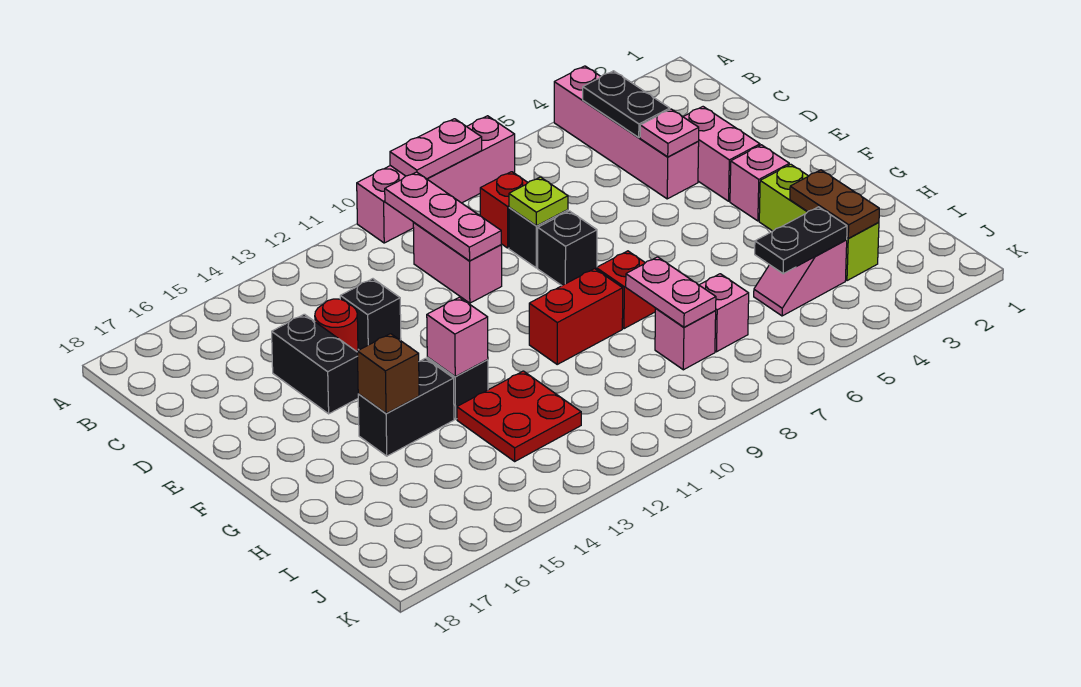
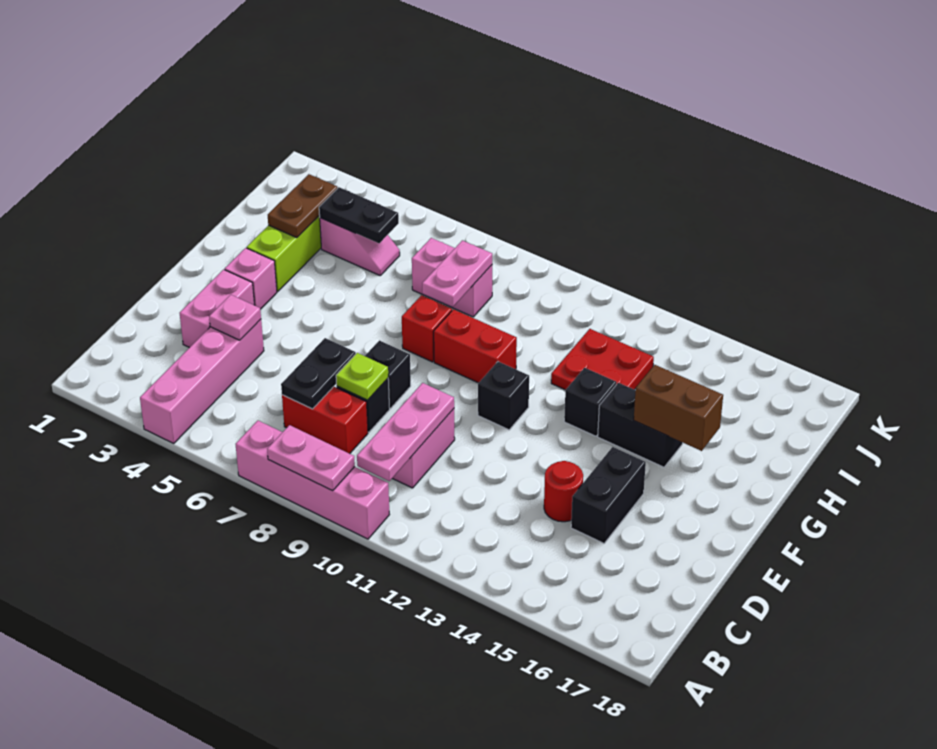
black plate B4:C4 level 2 -> black plate C7:D7 level 2
red brick C8 level 1 -> red brick C7:C8 level 1
black brick D13 level 1 -> black brick F11 level 1
pink brick G13 level 2 -> none
brown brick G15 level 2 -> brown brick G15:G16 level 2

